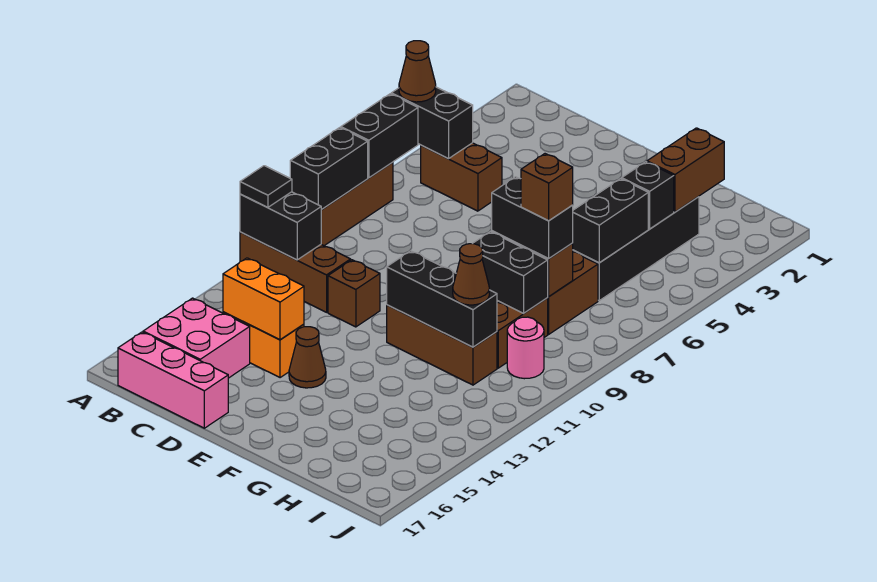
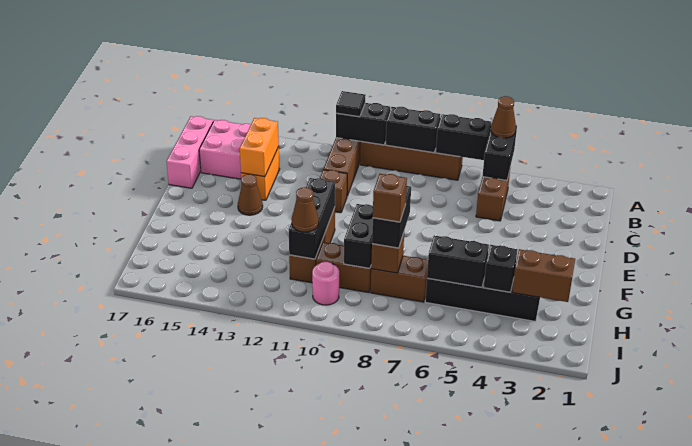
black brick A11:B11 level 2 -> black brick A10:A11 level 2

